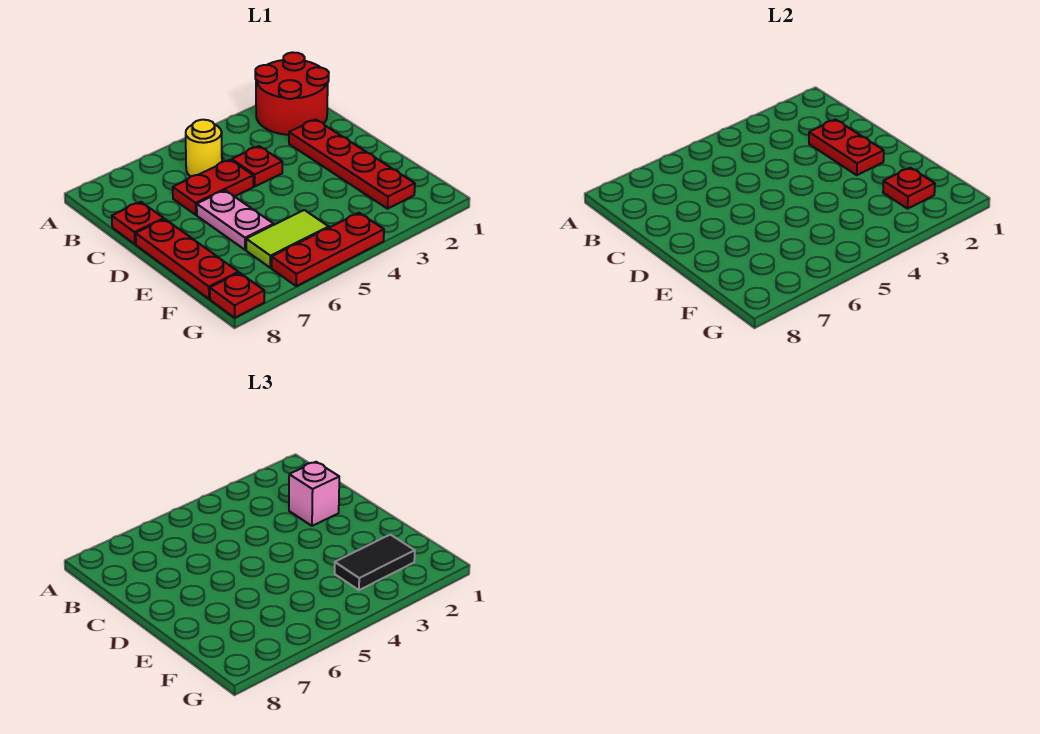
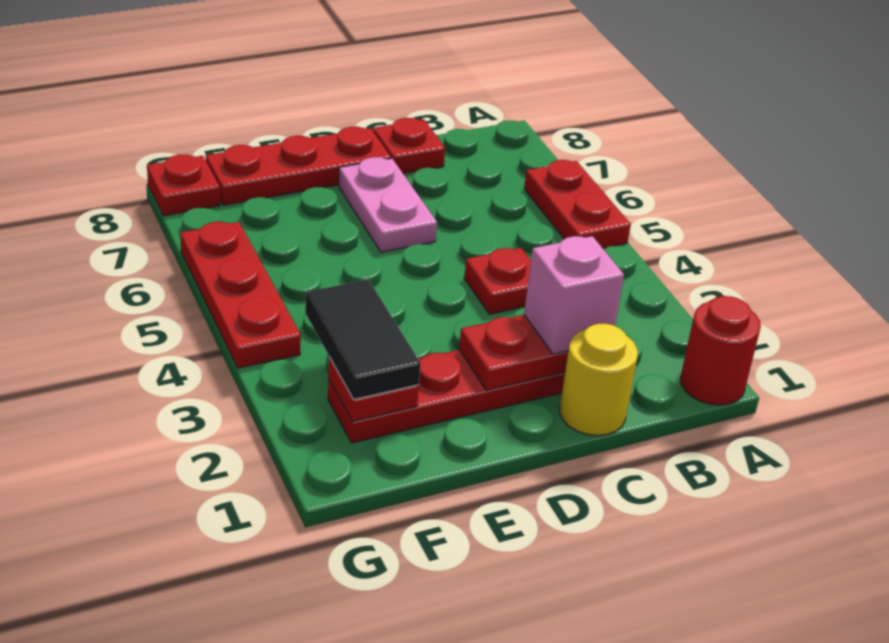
red round brick A1:B2 level 1 -> red round brick A1 level 1
yellow round brick B5 level 1 -> yellow round brick C1 level 1
red plate C5:C6 level 1 -> red plate A5:A6 level 1
pink plate D6:E6 level 1 -> pink plate D6:D7 level 1
lime tile F5:F6 level 1 -> none

